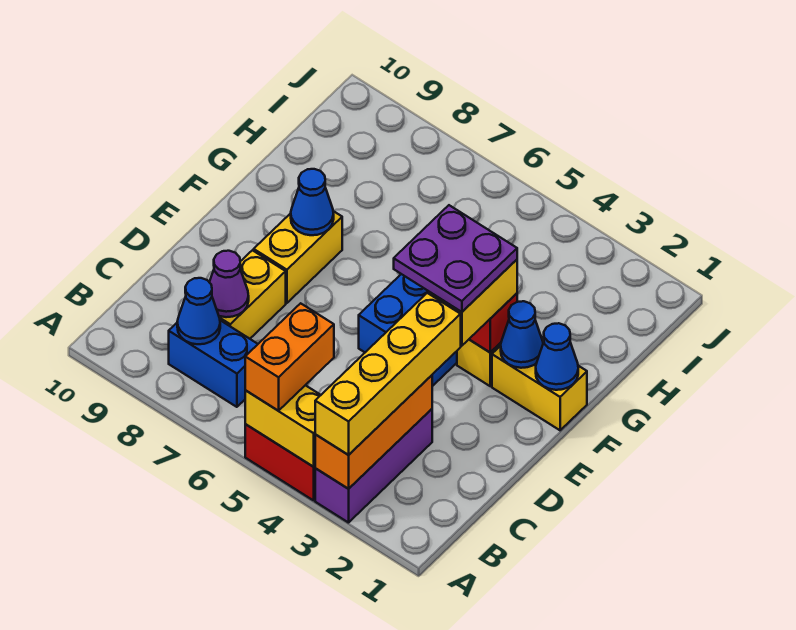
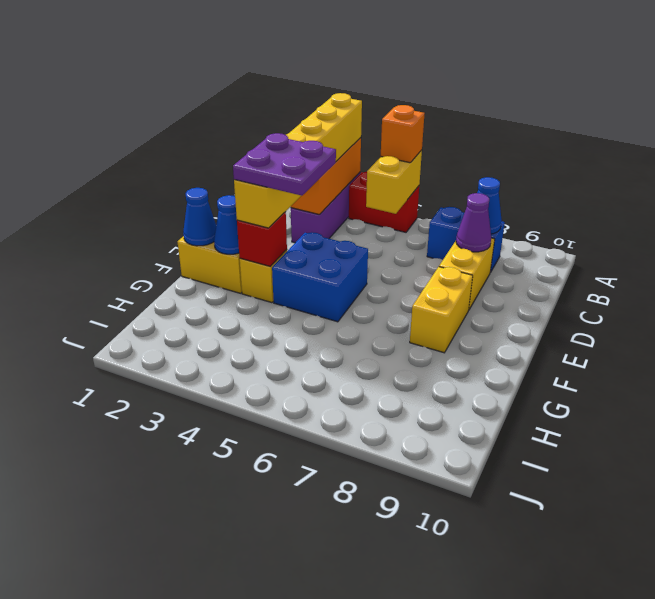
yellow brick A4:A5 level 2 -> yellow brick A5:B5 level 2
orange brick A5:B5 level 3 -> orange brick A5 level 3
blue cone F8 level 2 -> none

